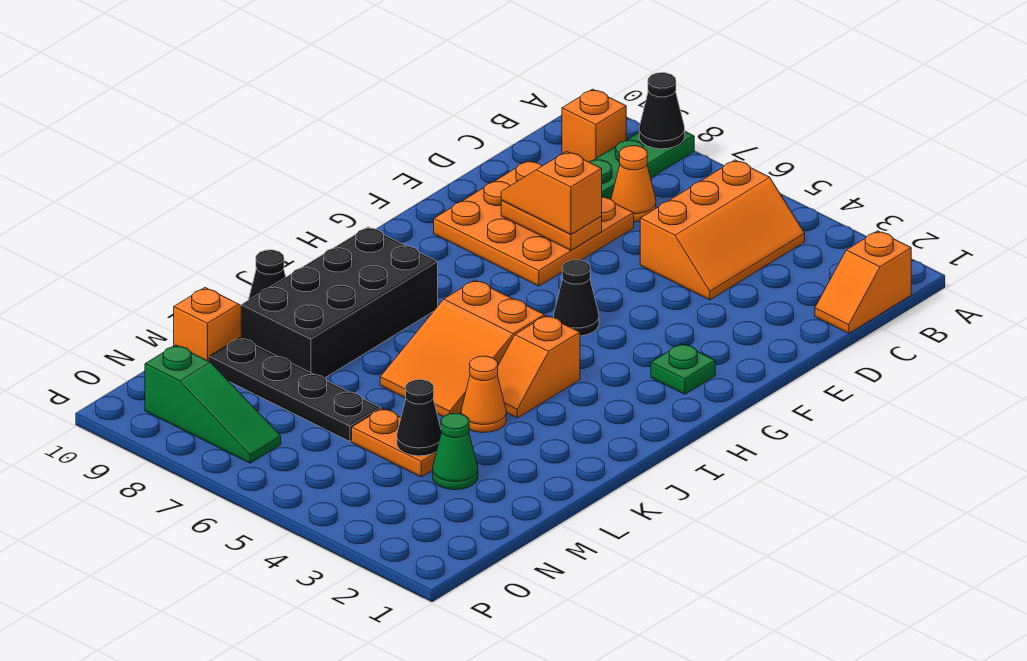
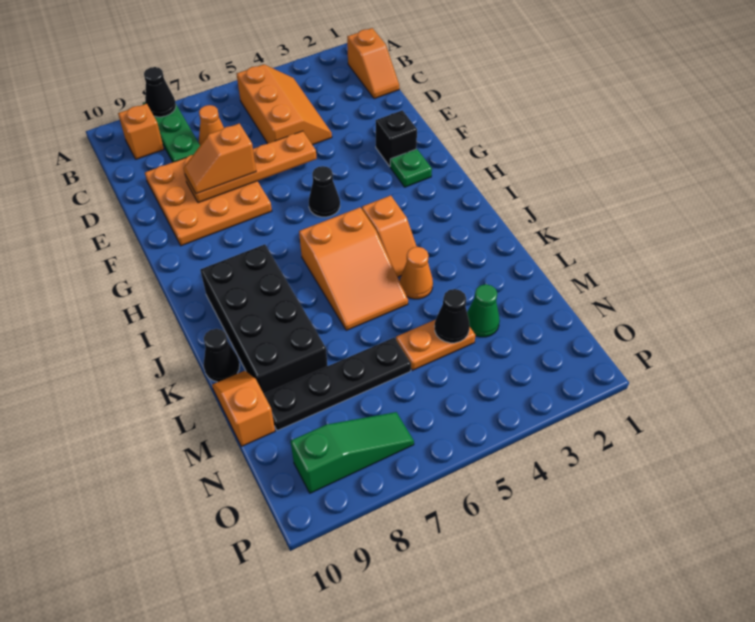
orange plate E7:E8 level 2 -> orange plate E5:E8 level 2
none -> black brick F2 level 1

